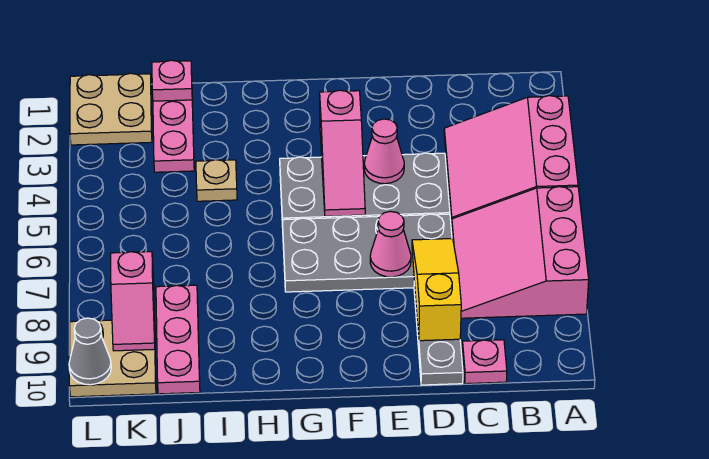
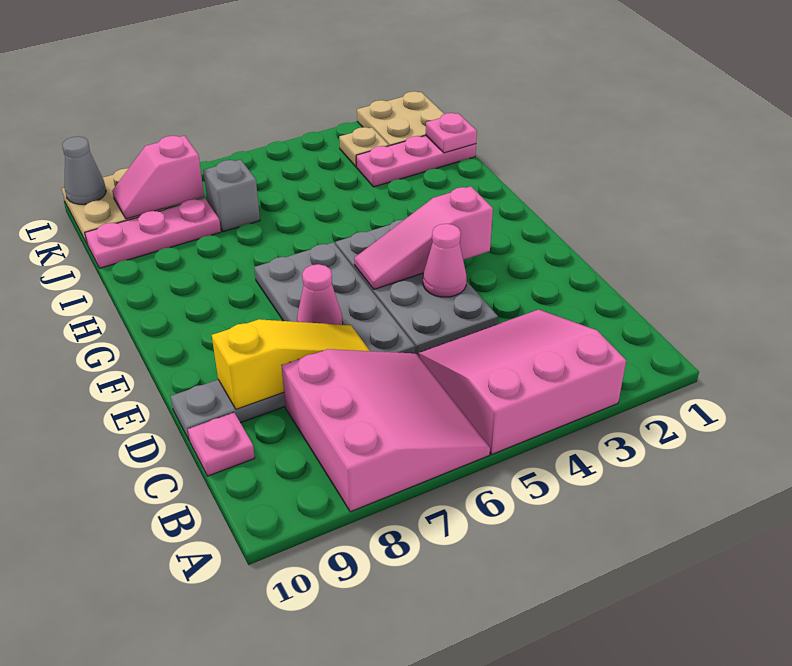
pink slope A6:C8 level 1 top A -> pink slope A6:C8 level 1 top 8
tan plate I4 level 1 -> tan plate K3 level 1
none -> grey brick J7 level 1

